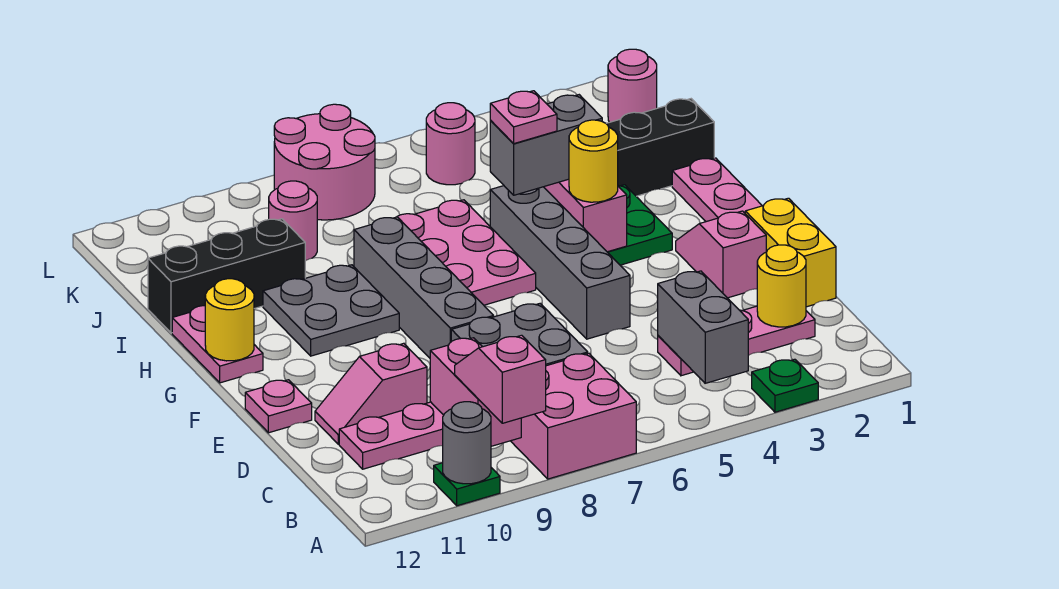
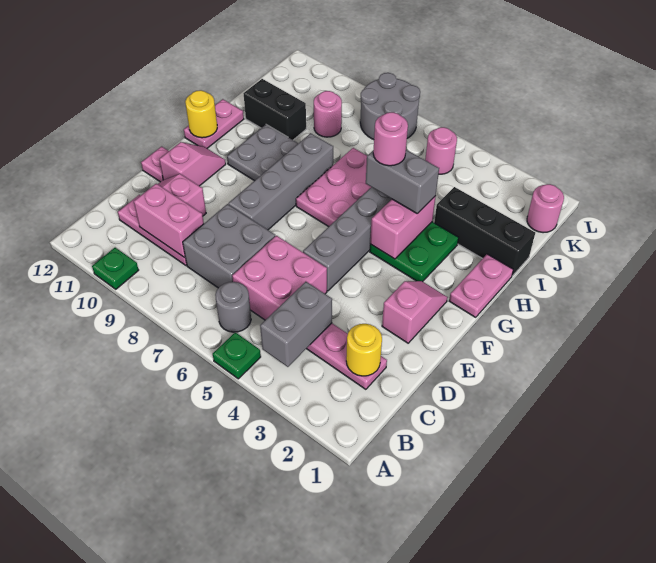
green plate A3 level 1 -> green plate A5 level 1
pink brick A7:B8 level 1 -> pink brick C5:D6 level 1
pink slope A9:B9 level 3 top A -> pink slope E11:F11 level 1 top E
grey round brick A10 level 2 -> grey round brick B6 level 1
pink brick B9:C9 level 2 -> pink brick C9:C10 level 2
yellow brick D1:E1 level 1 -> none
yellow round brick G4 level 3 -> none
pink plate H5 level 4 -> pink round brick H5 level 4
black brick I10:I12 level 1 -> black brick I10:I11 level 1
pink round brick K7:L8 level 1 -> grey round brick K7:L8 level 1

